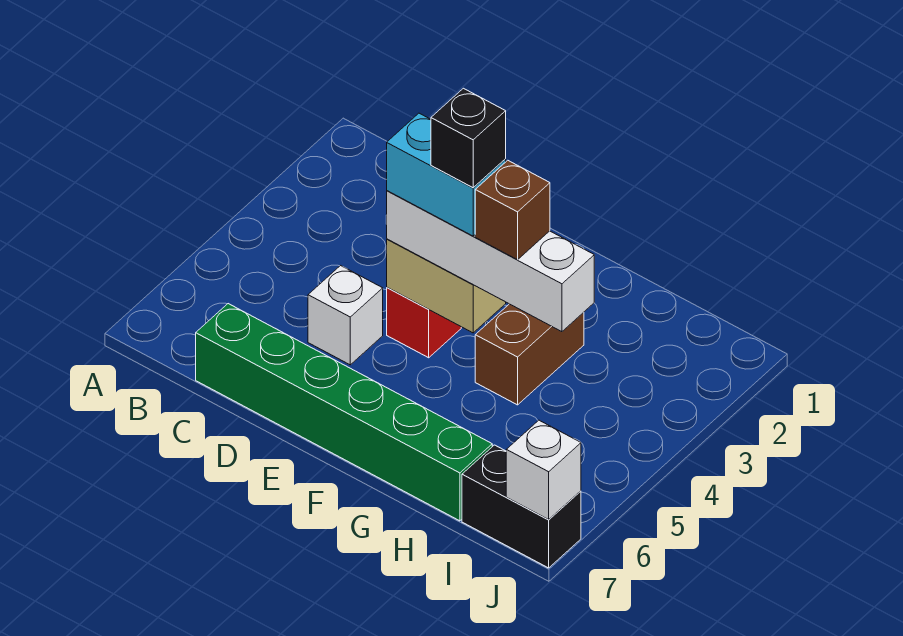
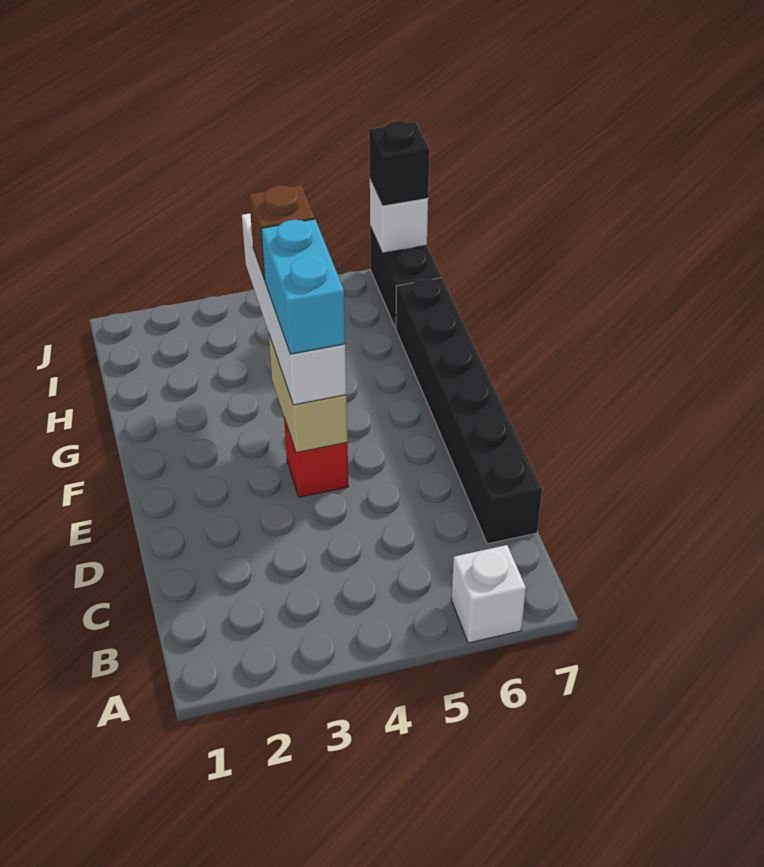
green brick C7:H7 level 1 -> black brick C7:H7 level 1
white brick D5 level 1 -> white brick A6 level 1
black brick F4 level 5 -> black brick J7 level 3
brown brick G3:G4 level 1 -> none

